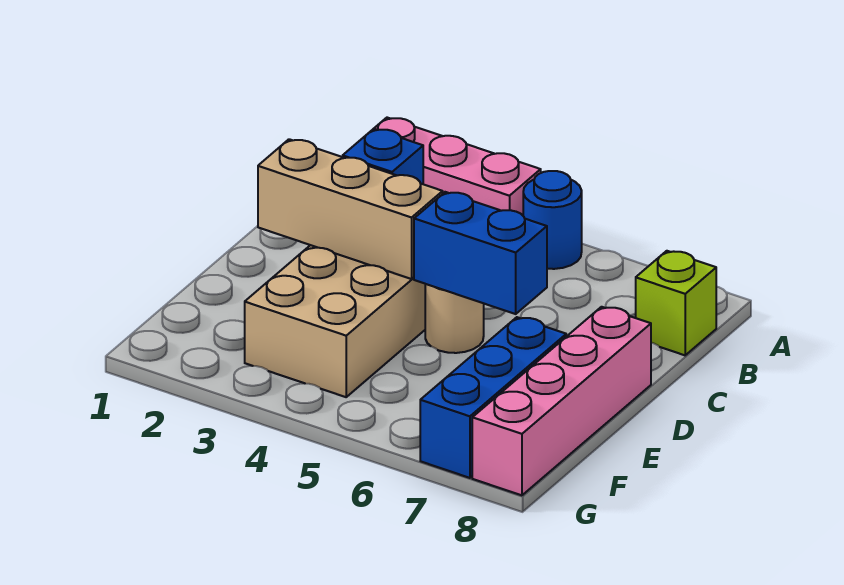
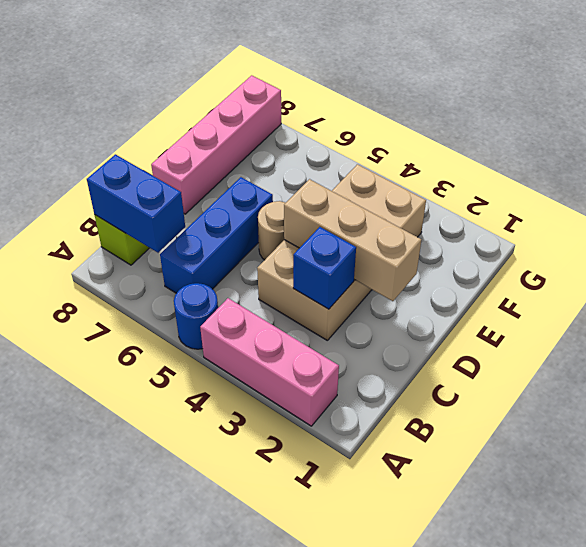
blue brick D5:D6 level 2 -> blue brick B7:B8 level 2
blue brick E7:G7 level 1 -> blue brick B6:D6 level 1

